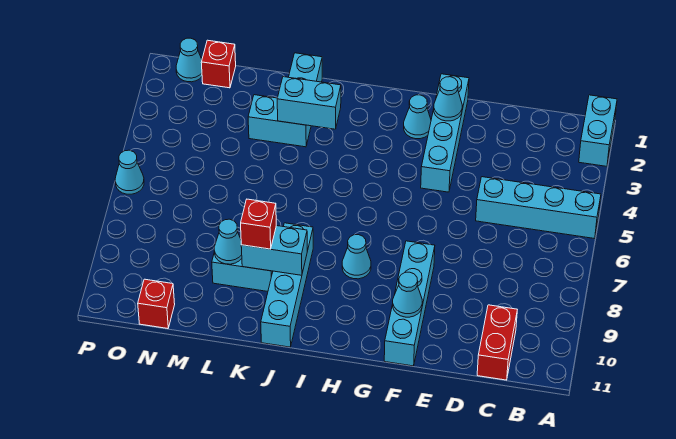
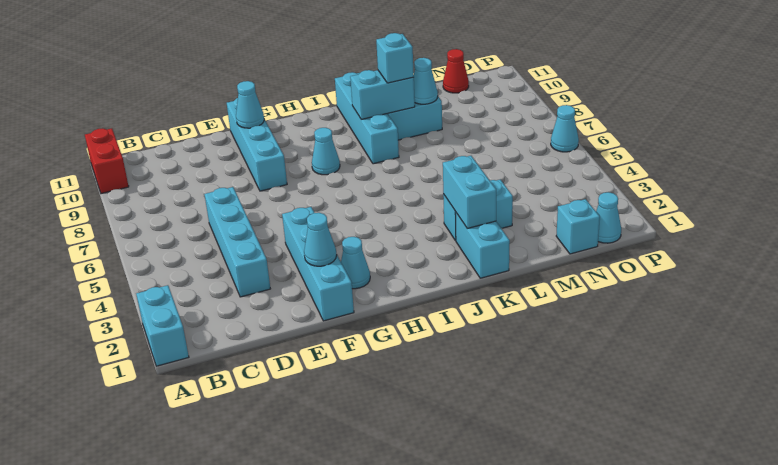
cyan brick A5:D5 level 1 -> cyan brick D3:D6 level 1
red brick C10:C11 level 1 -> red brick A10:A11 level 1
cyan brick J3:K3 level 2 -> cyan brick K2:K3 level 2
red brick K9 level 3 -> cyan brick K9 level 3
red brick N1 level 1 -> cyan brick N1 level 1
red brick N11 level 1 -> red cone N11 level 1

